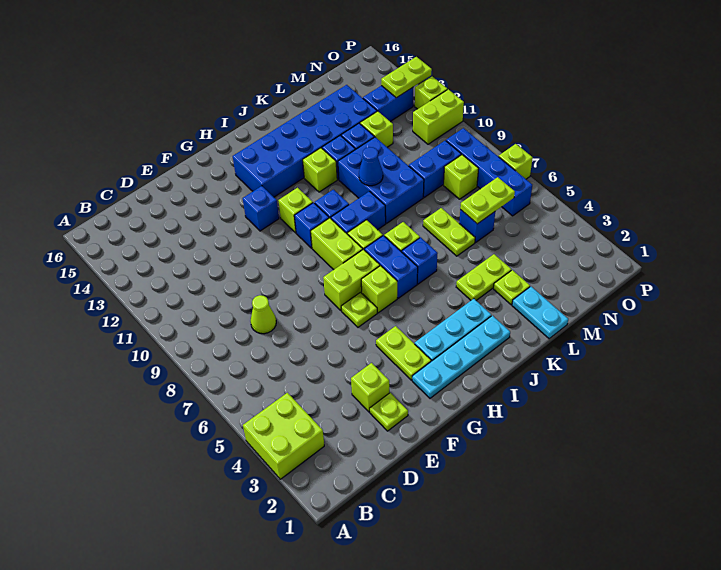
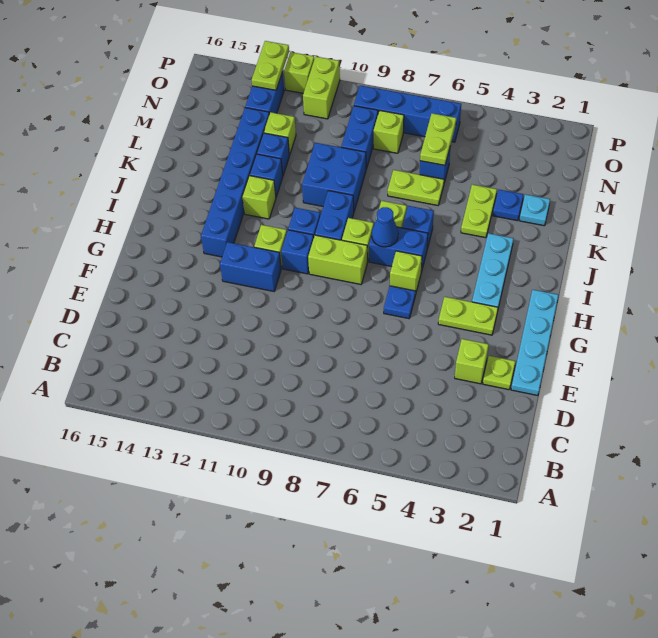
lime brick A3:B4 level 1 -> none
lime cone D8 level 1 -> none
cyan plate G2:J2 level 1 -> cyan plate E1:H1 level 1
lime plate G6 level 1 -> blue plate G6 level 1
lime brick G7:H7 level 1 -> none
blue brick G12 level 1 -> blue brick G11:G12 level 1
blue brick H13:M14 level 1 -> blue brick H13:M13 level 1
blue brick K9:L11 level 1 -> blue brick K9:L10 level 1
blue cone K10 level 2 -> blue cone I7 level 2
cyan plate L1:L2 level 1 -> cyan plate L2 level 1
lime plate L3 level 1 -> blue plate L3 level 1
lime brick P7 level 1 -> none

